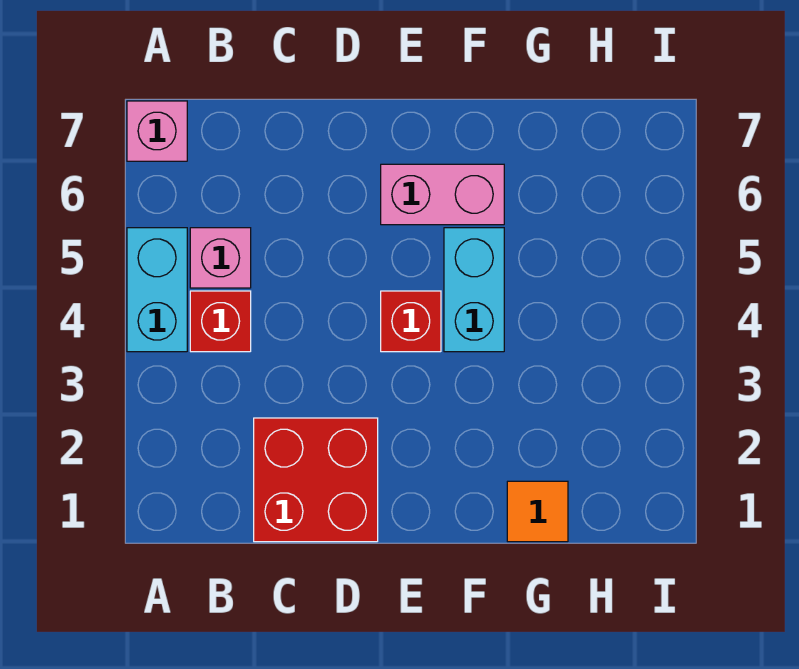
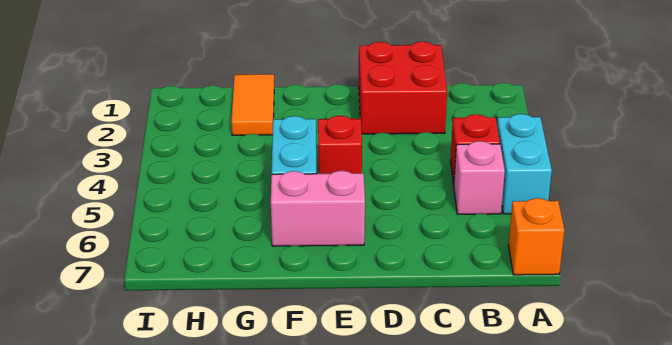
pink brick A7 level 1 -> orange brick A7 level 1
orange tile G1 level 1 -> orange tile G1:G2 level 1

